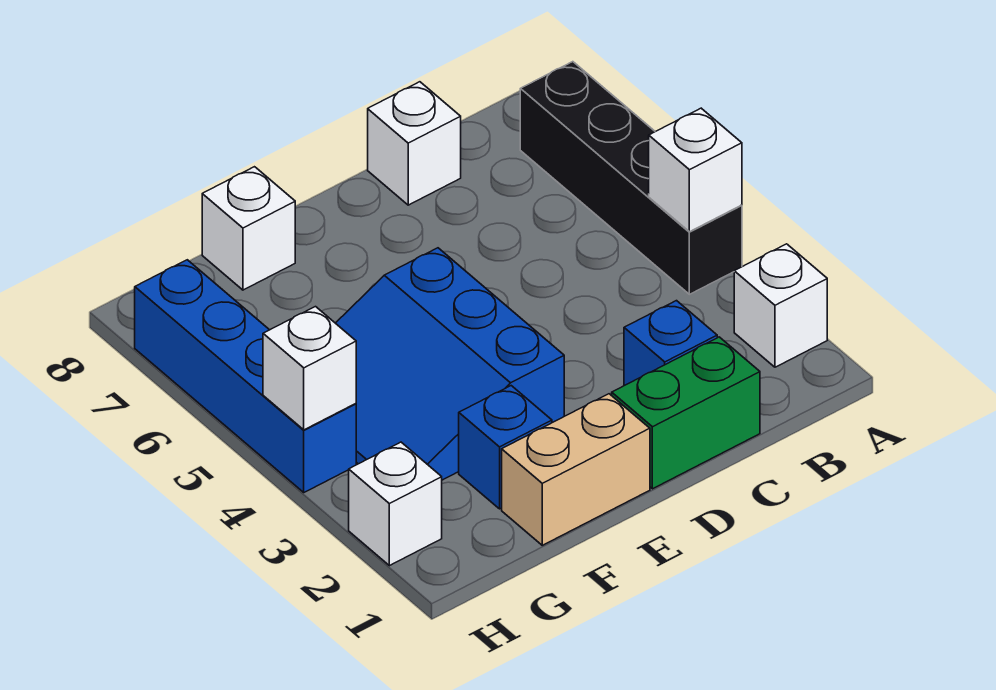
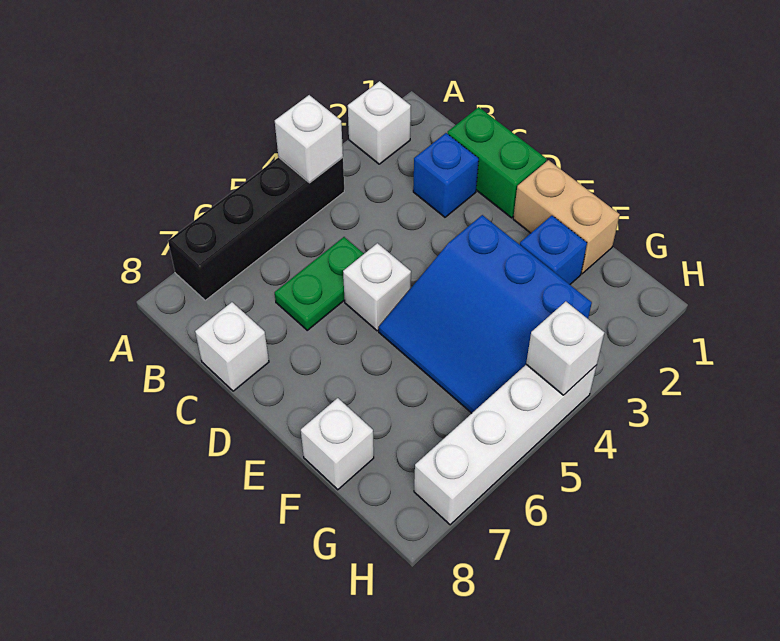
none -> green plate C5:C6 level 1
blue slope E3:G5 level 1 top E -> blue slope E3:G5 level 1 top 3
white brick H2 level 1 -> white brick D5 level 1
blue brick H4:H7 level 1 -> white brick H4:H7 level 1

